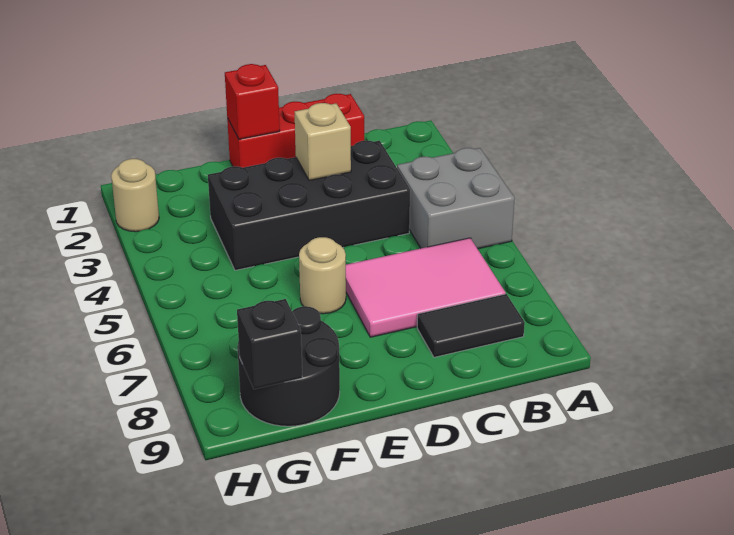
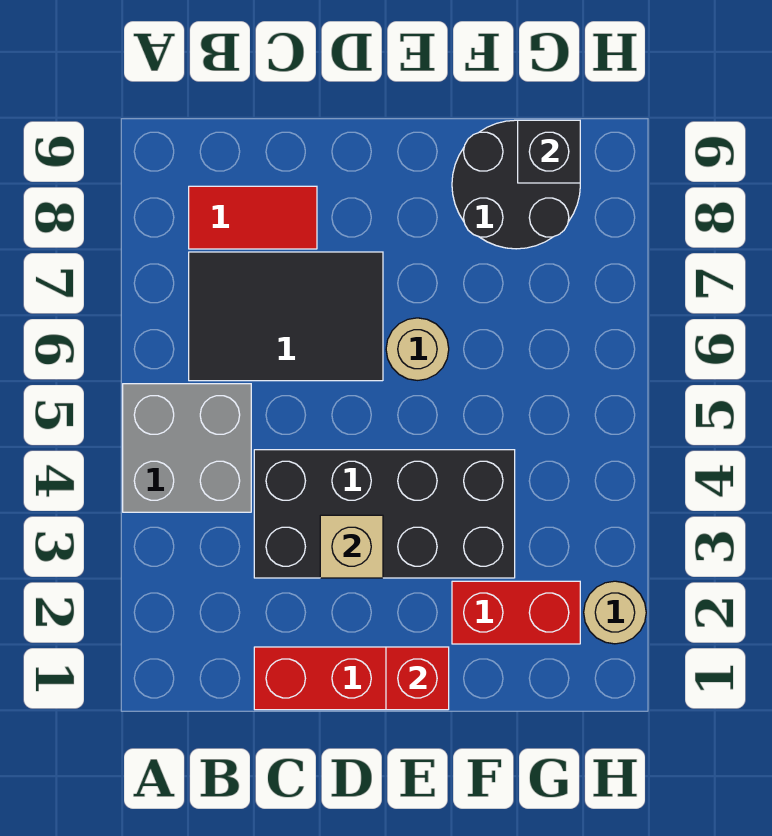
pink tile B6:D7 level 1 -> black tile B6:D7 level 1
black tile B8:C8 level 1 -> red tile B8:C8 level 1
none -> red brick F2:G2 level 1

